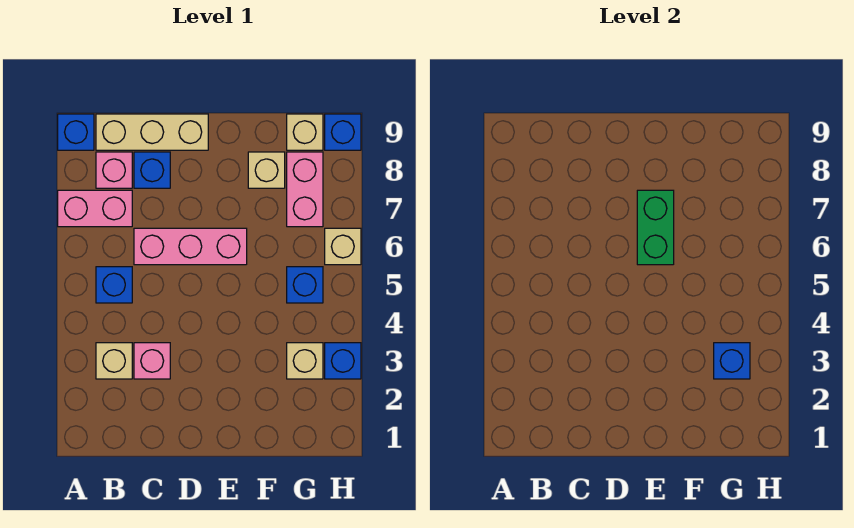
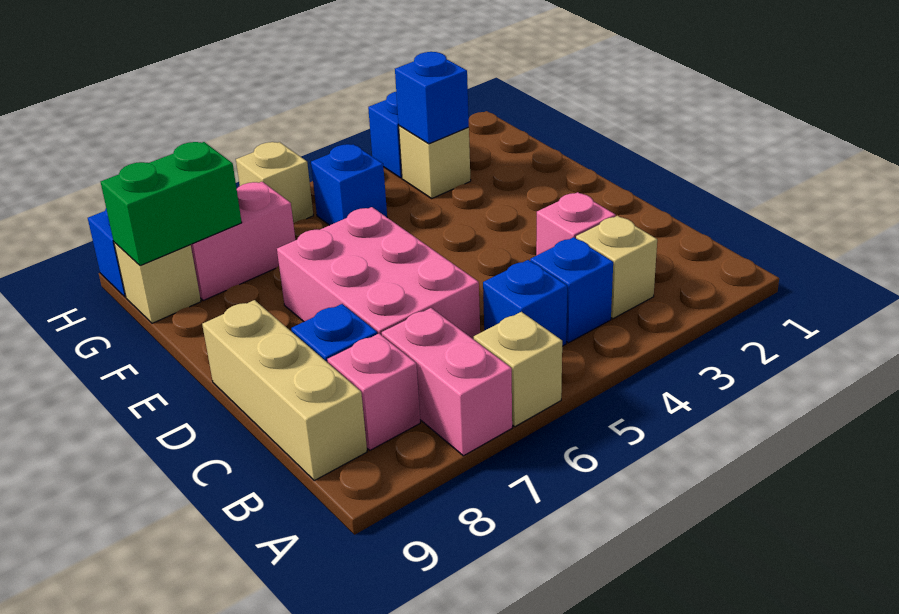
blue brick A9 level 1 -> blue brick B4 level 1
pink brick C6:E6 level 1 -> pink brick C6:E7 level 1
green brick E6:E7 level 2 -> green brick G8:G9 level 2
tan brick F8 level 1 -> tan brick A6 level 1

